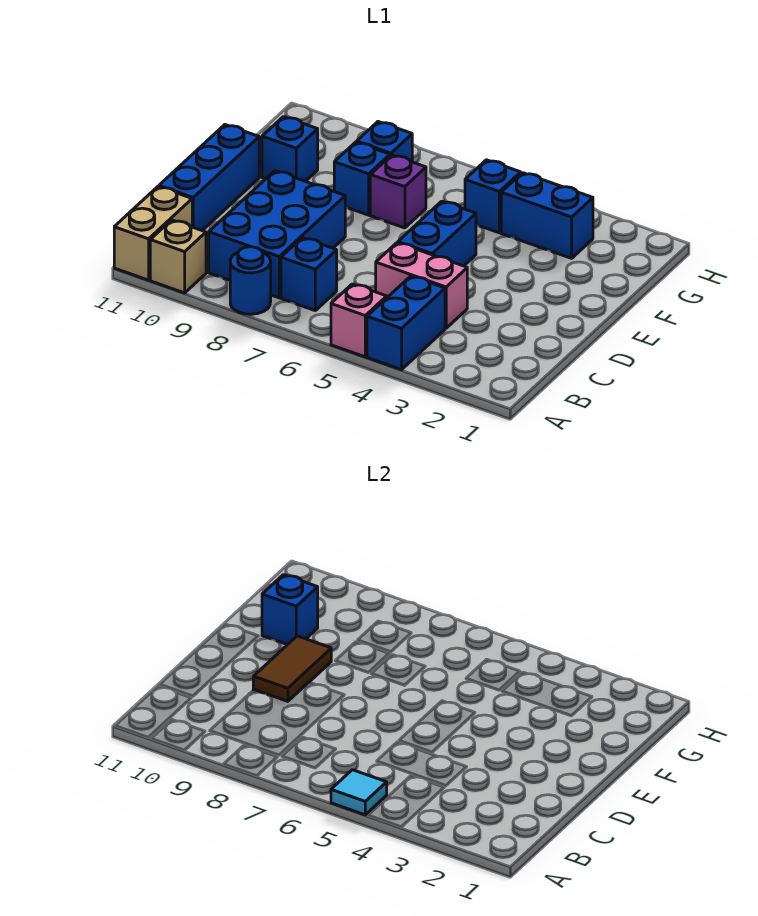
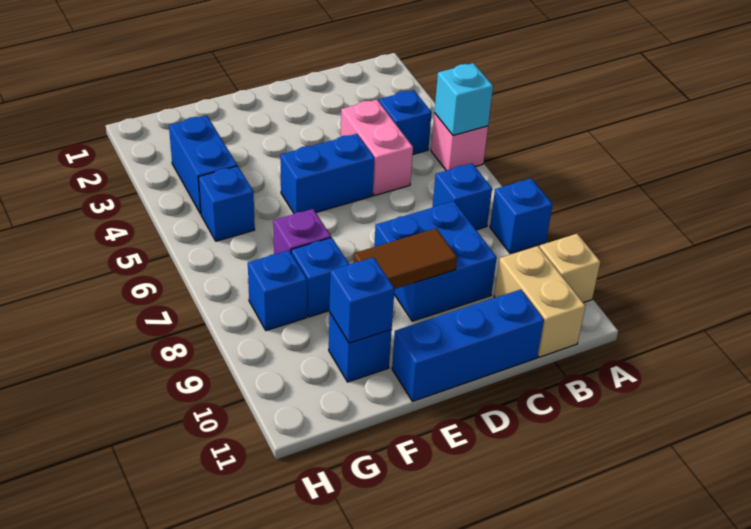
blue brick A4:B4 level 1 -> blue brick B4 level 1
cyan tile A5 level 2 -> cyan brick A5 level 2
blue round brick A8 level 1 -> blue brick A8 level 1
tan brick A11:B11 level 1 -> tan brick B10:B11 level 1
blue brick B8:D9 level 1 -> blue brick C8:D9 level 1

